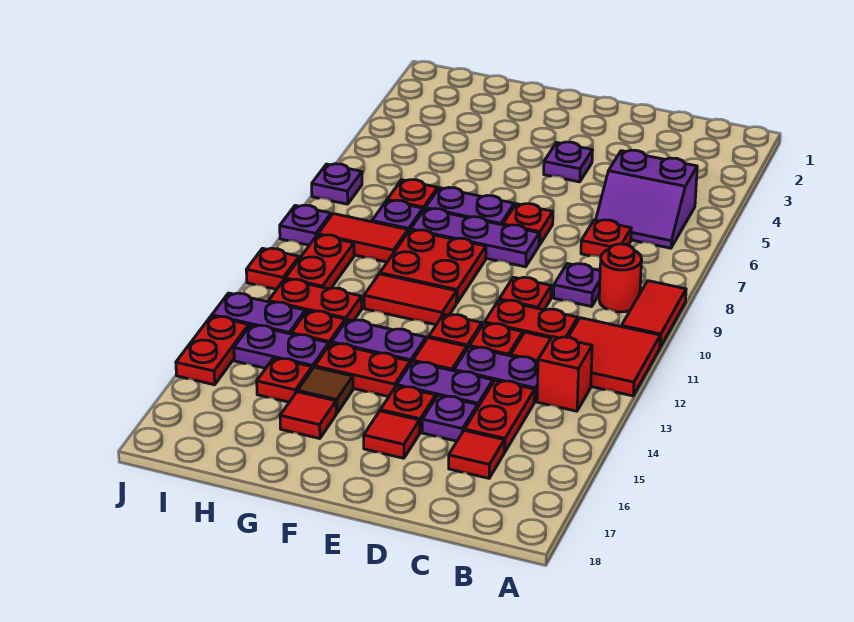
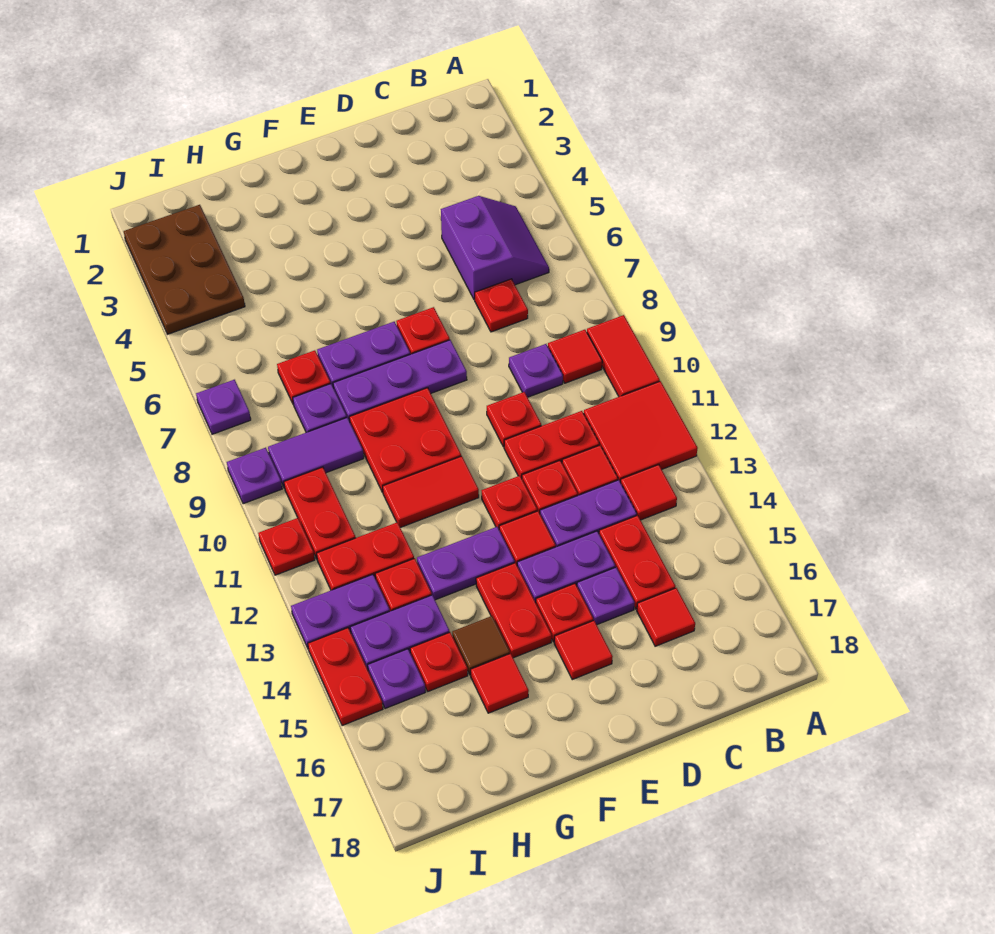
purple slope B5:C6 level 1 top 5 -> purple slope B5:C6 level 1 top C
red round brick B9 level 1 -> red tile B9 level 1
red brick B13 level 1 -> red tile B13 level 1
purple plate E4 level 1 -> purple plate I15 level 1
red plate F14:G14 level 1 -> red plate F14:F15 level 1
red tile H9:I9 level 1 -> purple tile H9:I9 level 1
none -> brown plate I2:J4 level 1

